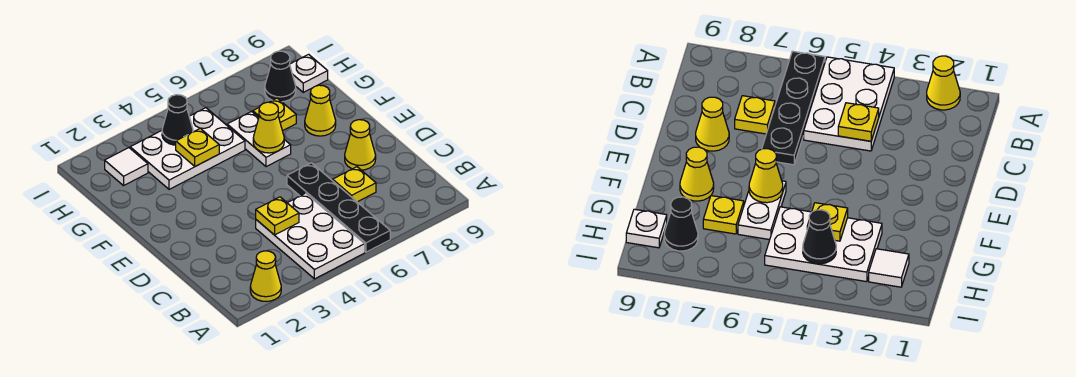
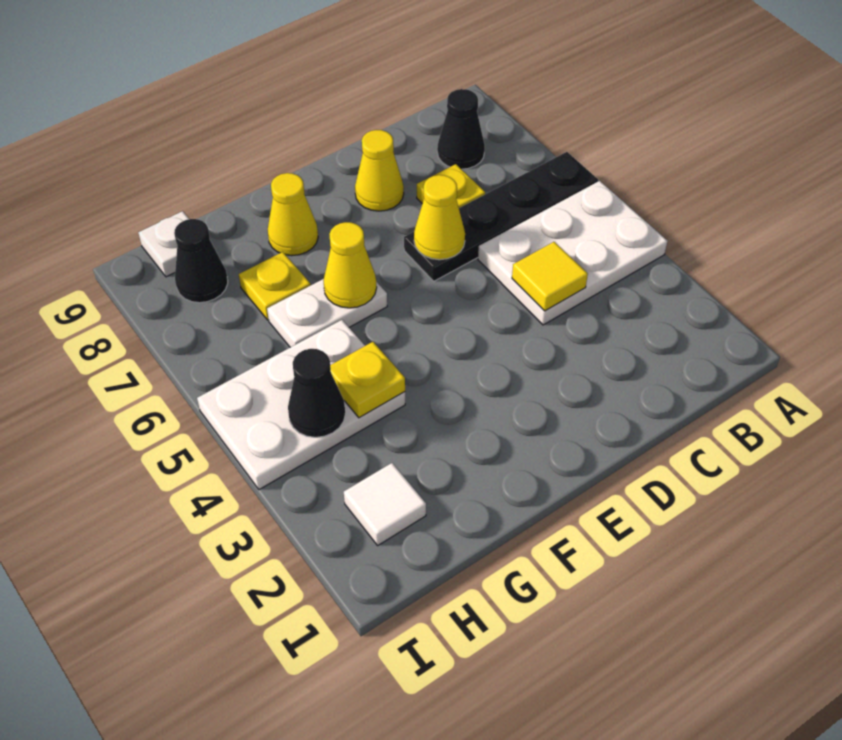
yellow cone A2 level 1 -> yellow cone D6 level 2
none -> black cone B8 level 1
yellow plate C4 level 2 -> yellow tile C4 level 2
white plate G3:H5 level 1 -> white plate G4:I5 level 1

